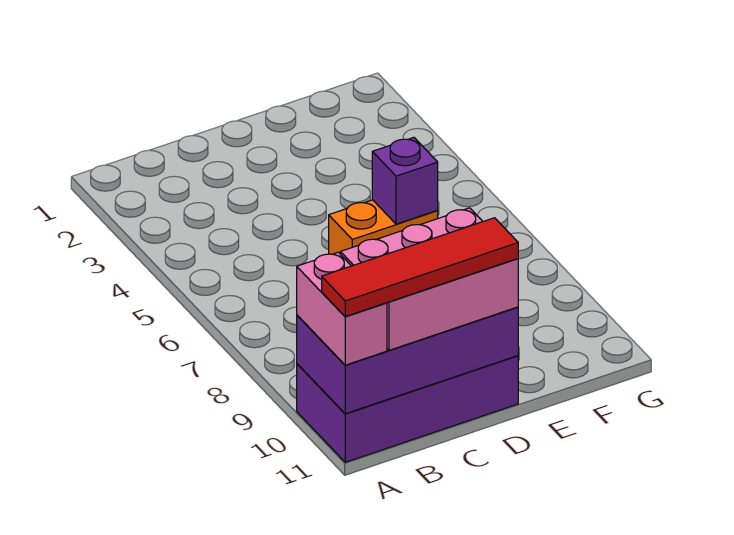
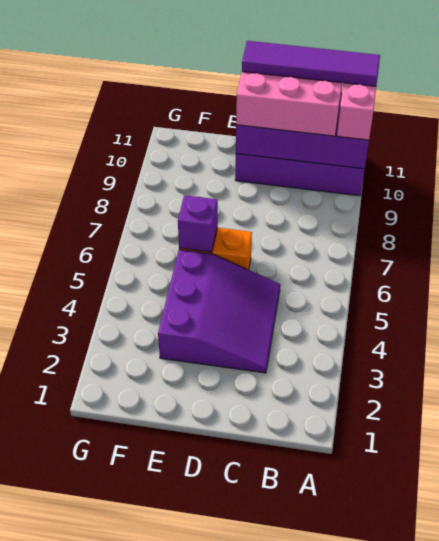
red tile A11:D11 level 4 -> purple tile A11:D11 level 4
none -> purple slope C3:E5 level 1 top E

